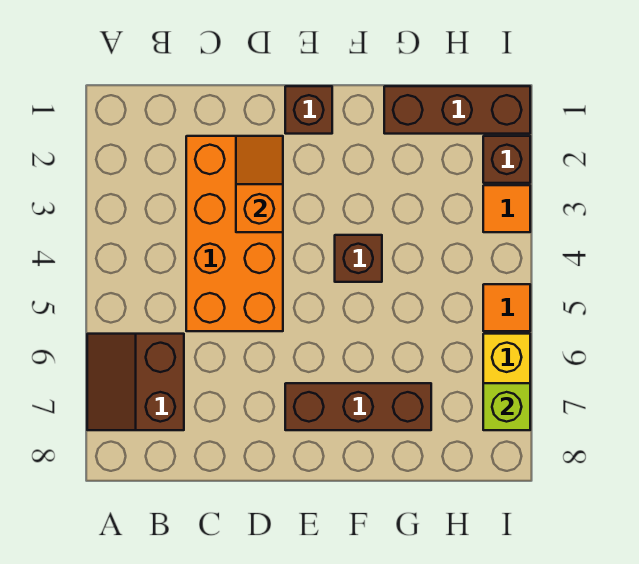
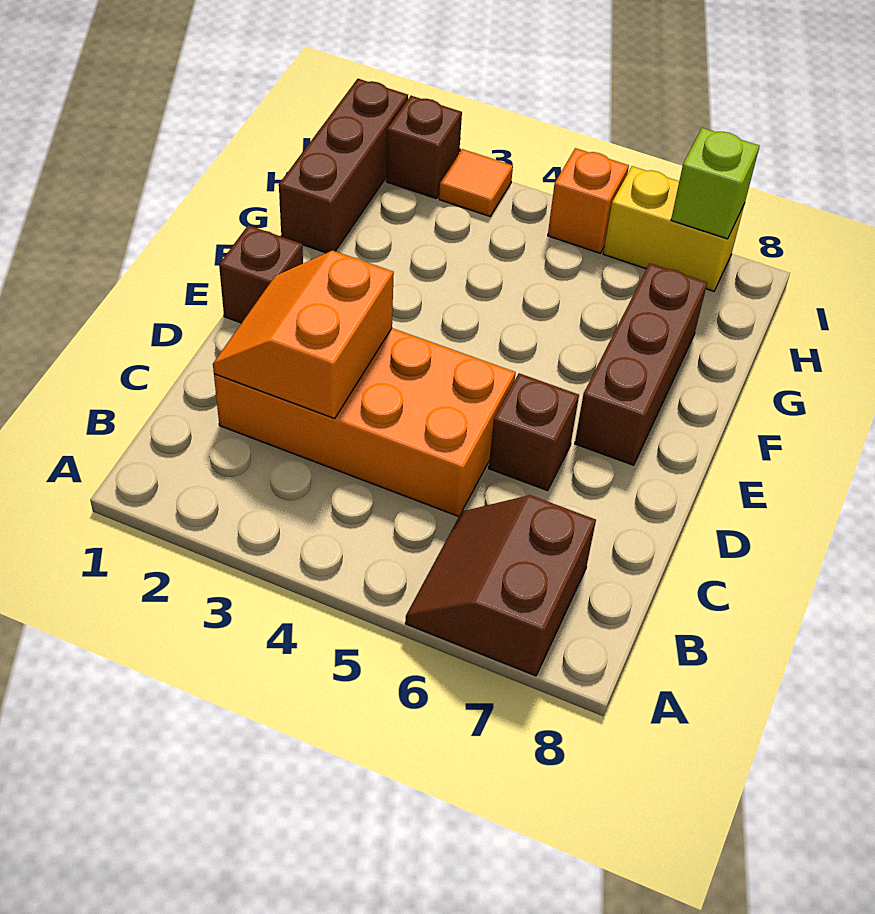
brown slope A6:B7 level 1 top B -> brown slope A6:B7 level 1 top 7
orange slope D2:D3 level 2 top 3 -> orange slope C2:D3 level 2 top 3
brown brick F4 level 1 -> brown brick D6 level 1
orange tile I5 level 1 -> orange brick I5 level 1

